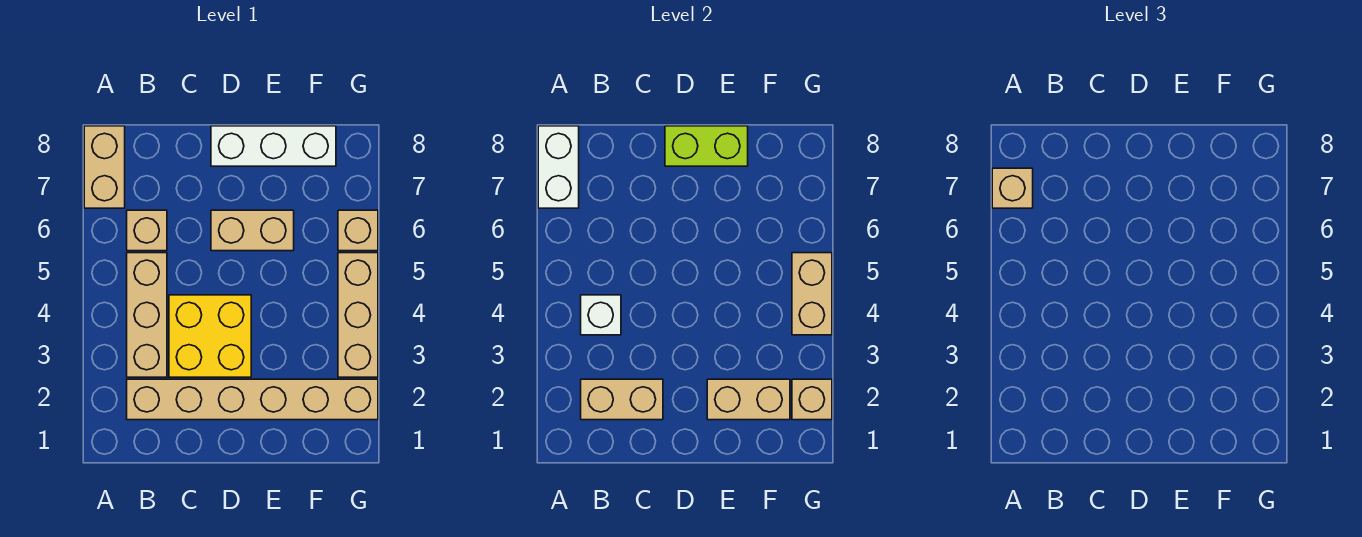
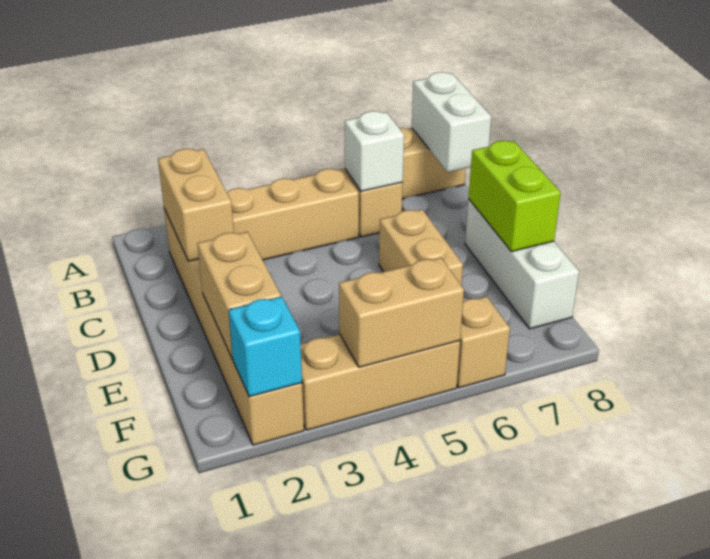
white brick A7:A8 level 2 -> white brick A8:B8 level 2
tan brick A7 level 3 -> none
white brick B4 level 2 -> white brick B6 level 2
yellow brick C3:D4 level 1 -> none
tan brick G2 level 2 -> cyan brick G2 level 2

